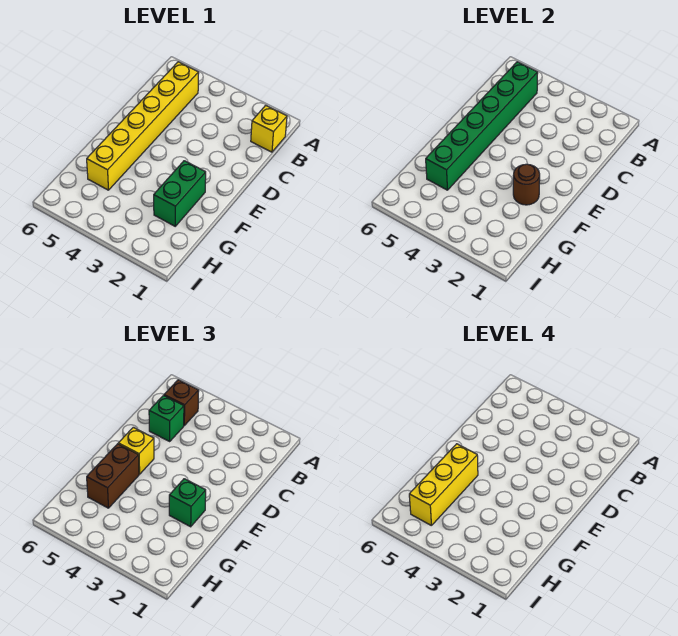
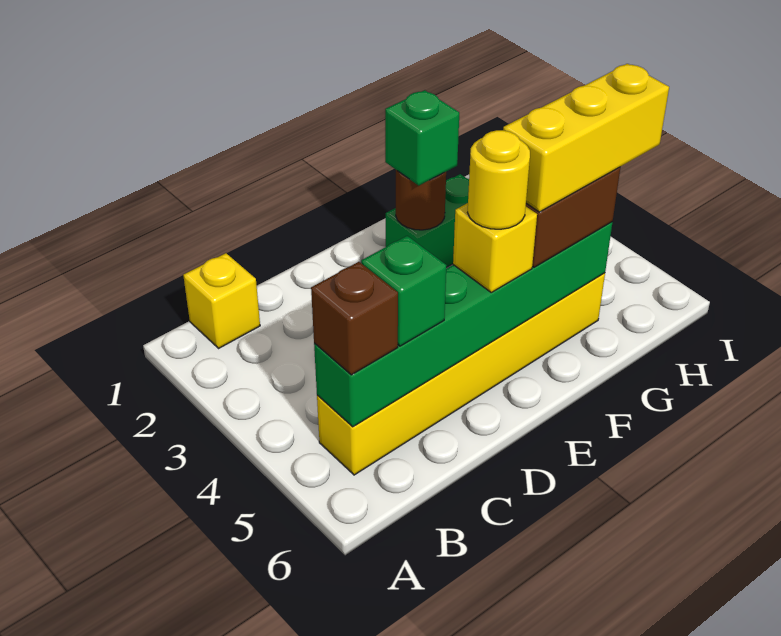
none -> yellow round brick E5 level 4

